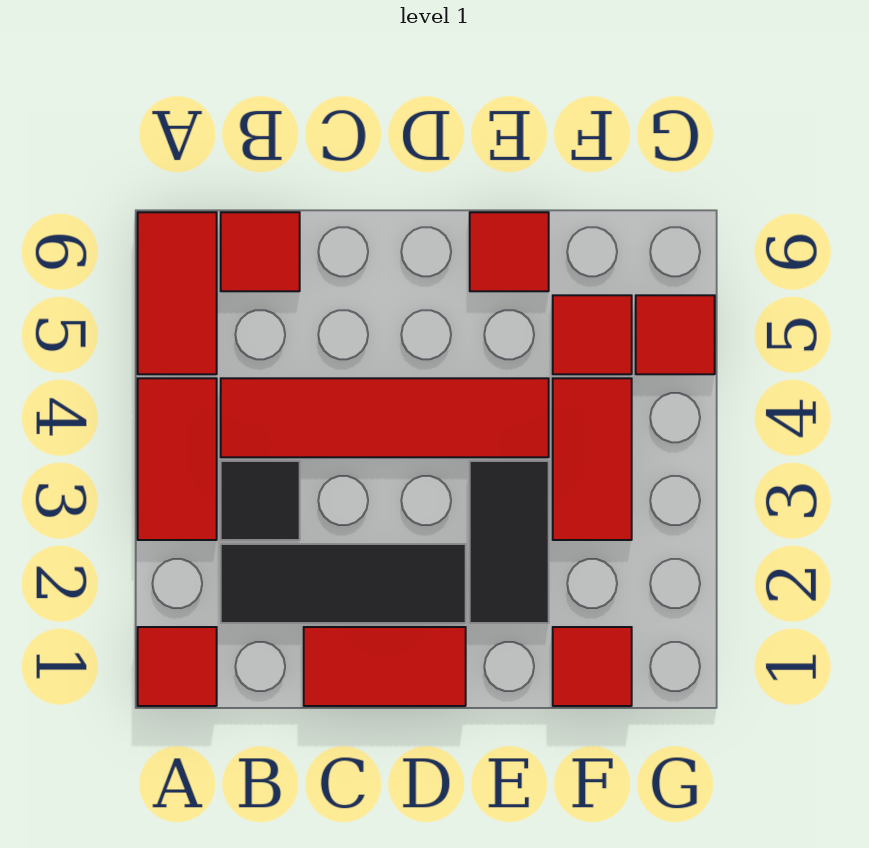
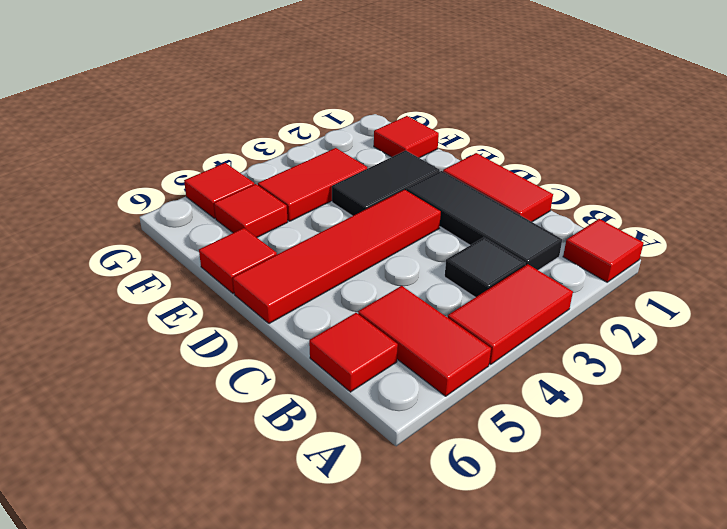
red tile A5:A6 level 1 -> red tile A5:B5 level 1
red tile B4:E4 level 1 -> red tile D3:D6 level 1

